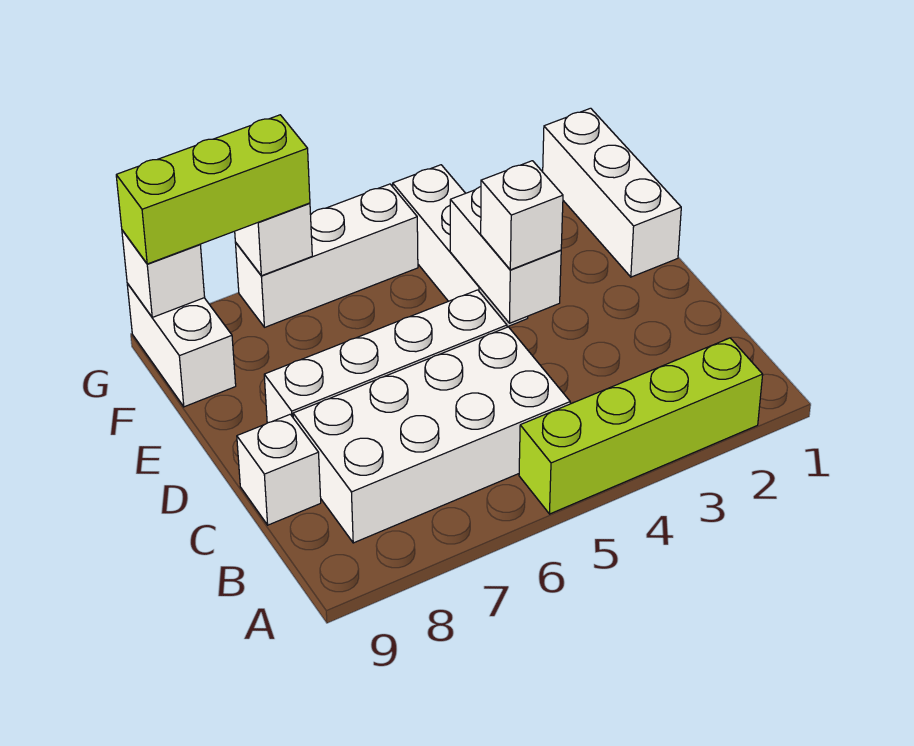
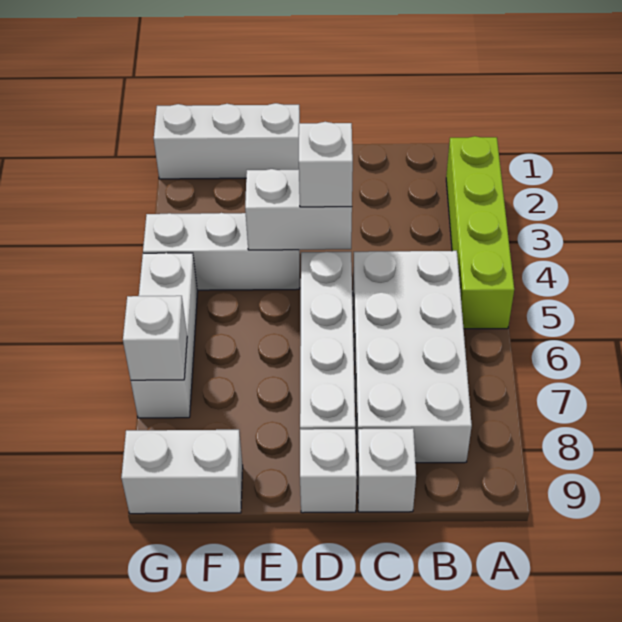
lime brick G7:G9 level 3 -> none
white brick G9 level 2 -> white brick D9 level 1

